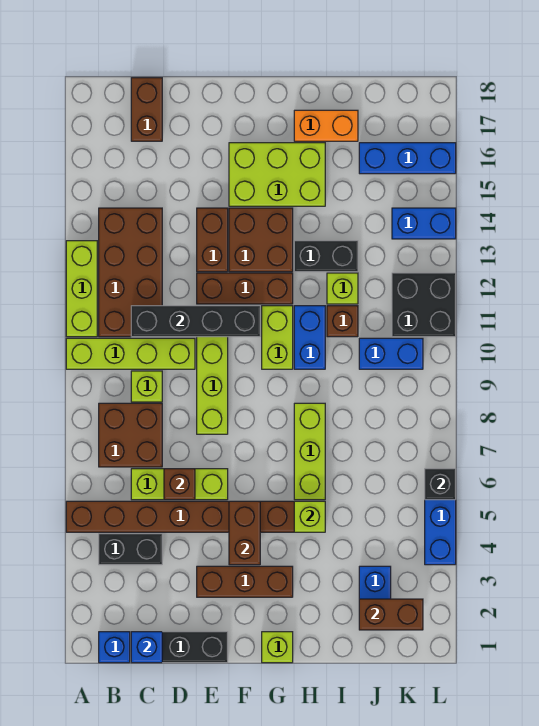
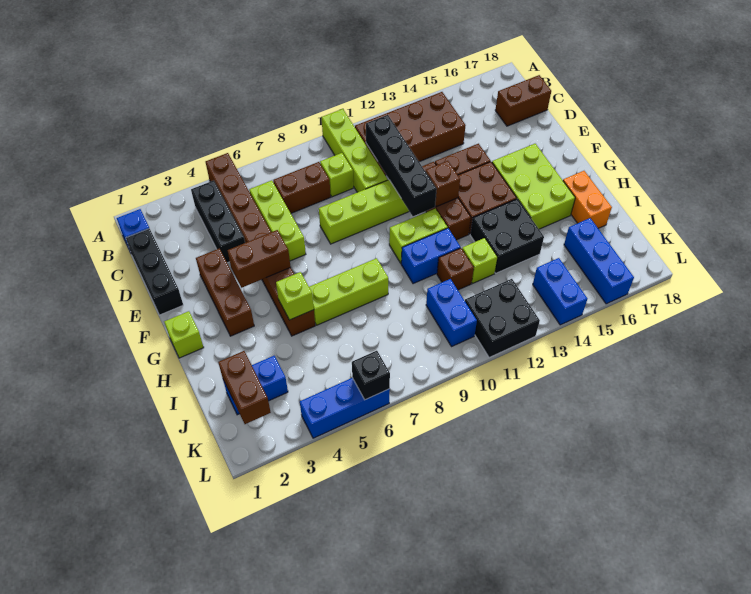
lime brick A11:A13 level 1 -> none
black brick B4:C4 level 1 -> black brick B4:D4 level 1
brown brick B7:C8 level 1 -> brown brick C7:C8 level 1
blue brick C1 level 2 -> none
brown brick D6 level 2 -> brown brick F12 level 2
black brick H13:I13 level 1 -> black brick H13:I14 level 1

